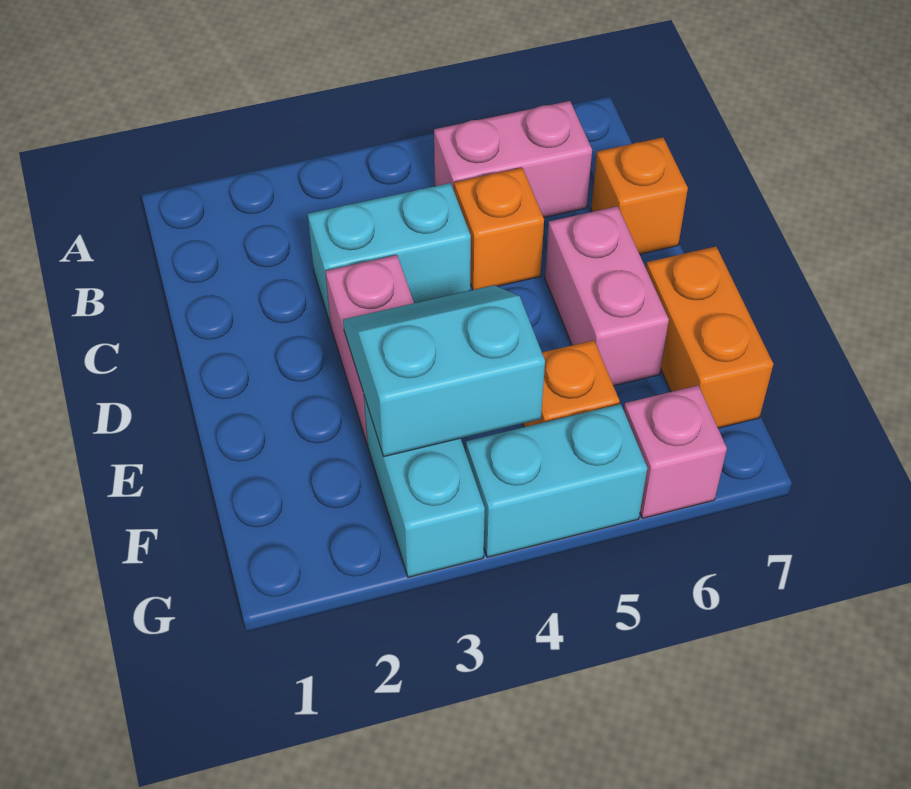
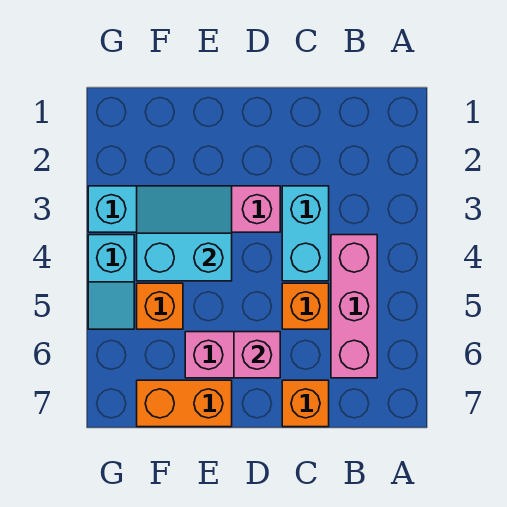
pink brick B5:B6 level 1 -> pink brick B4:B6 level 1
cyan slope E3:F4 level 2 top F -> cyan slope E3:F4 level 2 top 4
cyan brick G4:G5 level 1 -> cyan slope G4:G5 level 1 top 4
pink brick G6 level 1 -> pink brick D6 level 2

